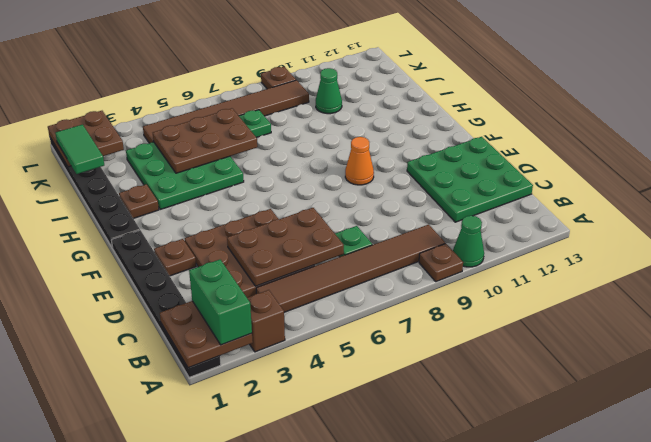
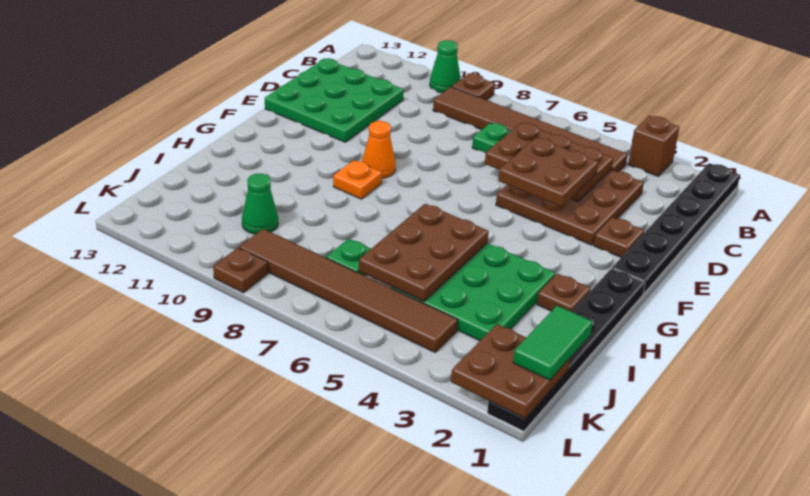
brown plate A1:B2 level 2 -> brown plate D4:E5 level 3
green brick A2:B2 level 3 -> none
none -> orange plate G9 level 1
brown plate I4:J6 level 2 -> brown plate H5:J6 level 2

